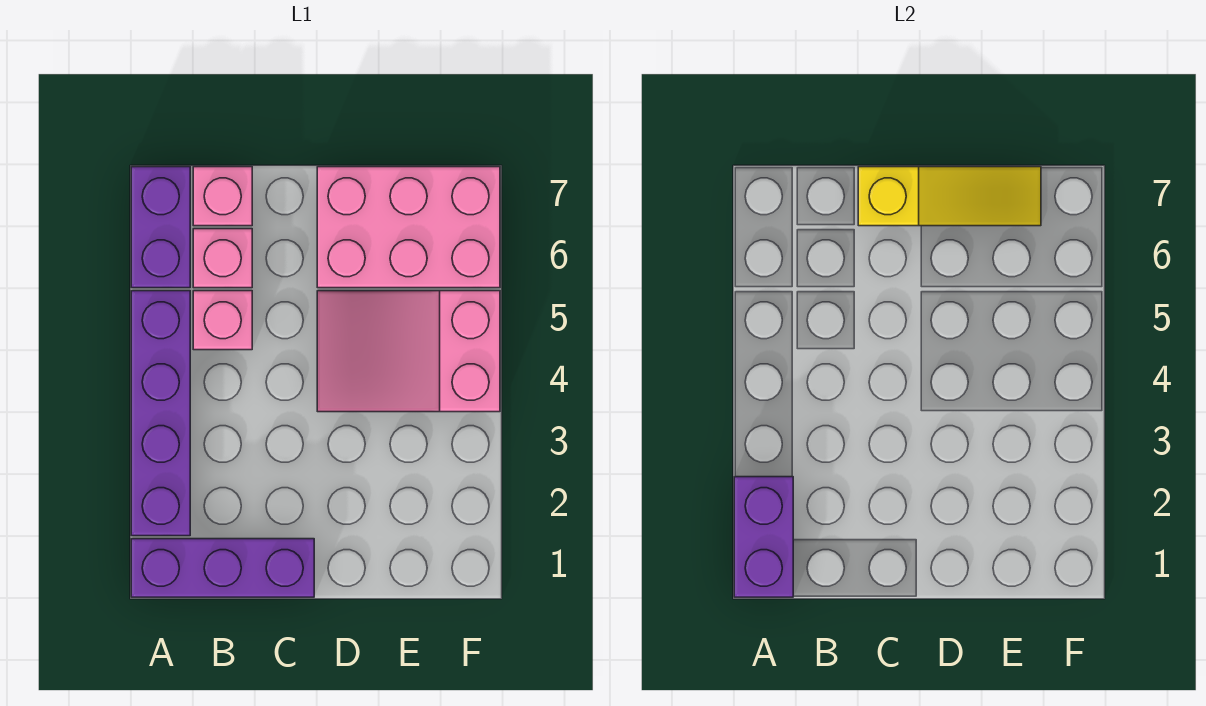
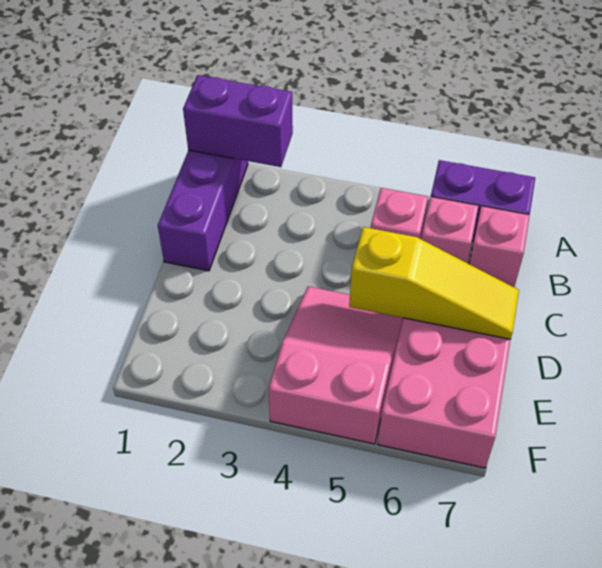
purple brick A2:A5 level 1 -> none
yellow slope C7:E7 level 2 top C -> yellow slope D5:D7 level 2 top 5

